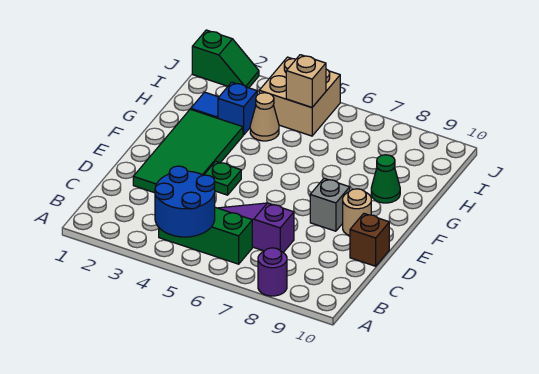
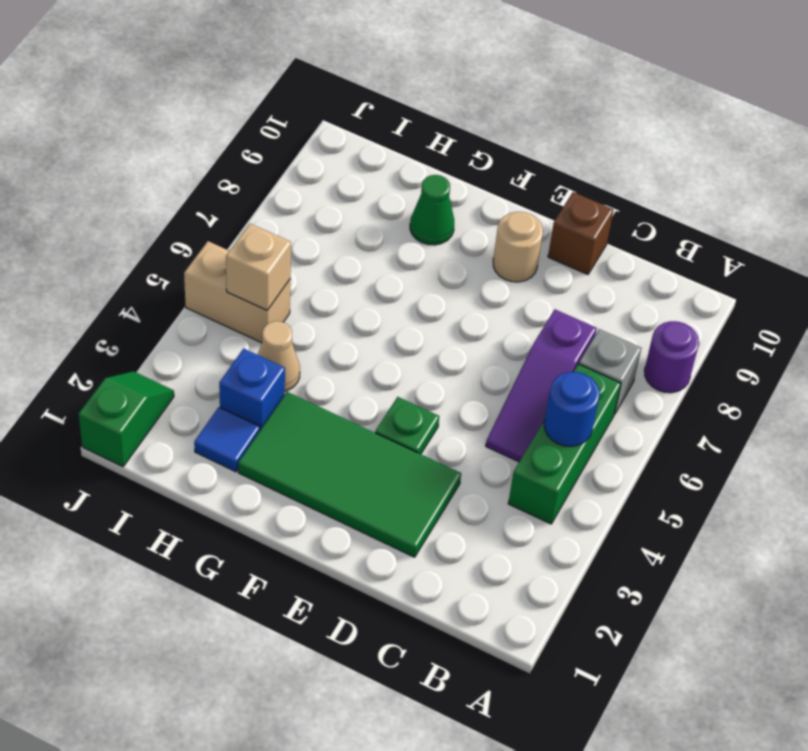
blue round brick A4:B5 level 2 -> blue round brick B5 level 2
grey brick E8 level 1 -> grey brick B7 level 1
tan brick I4:J5 level 1 -> tan brick I5:J5 level 1

